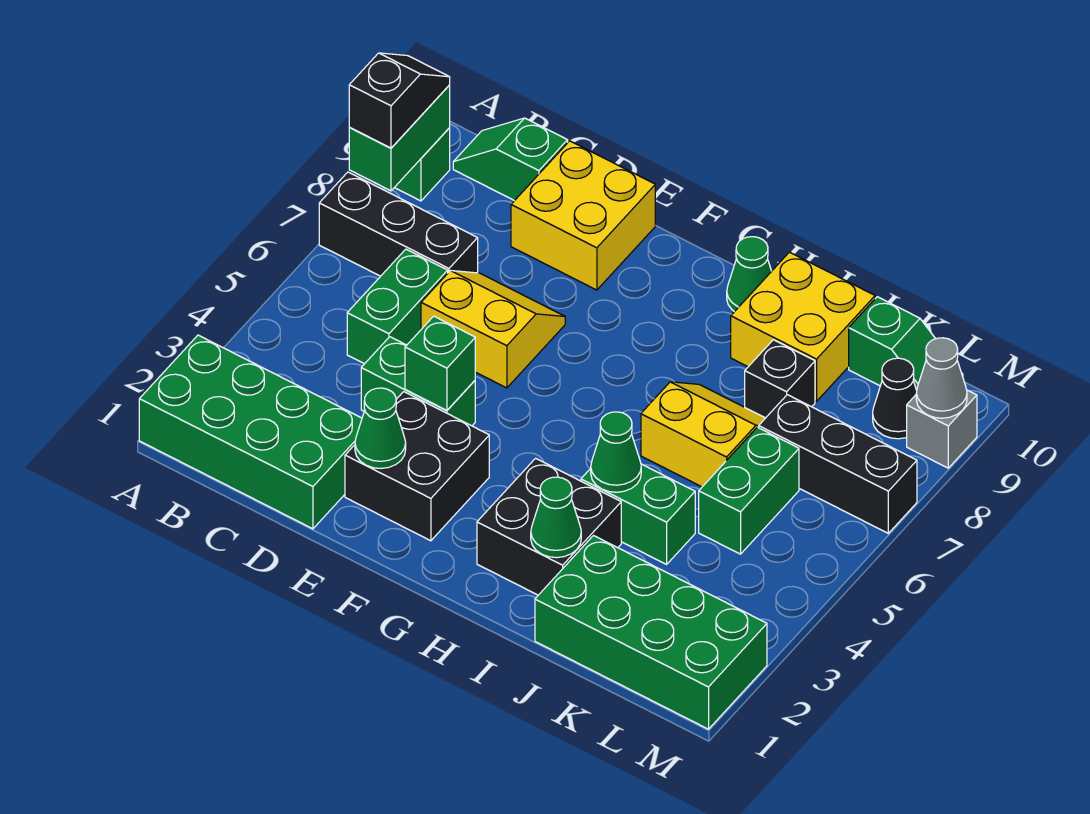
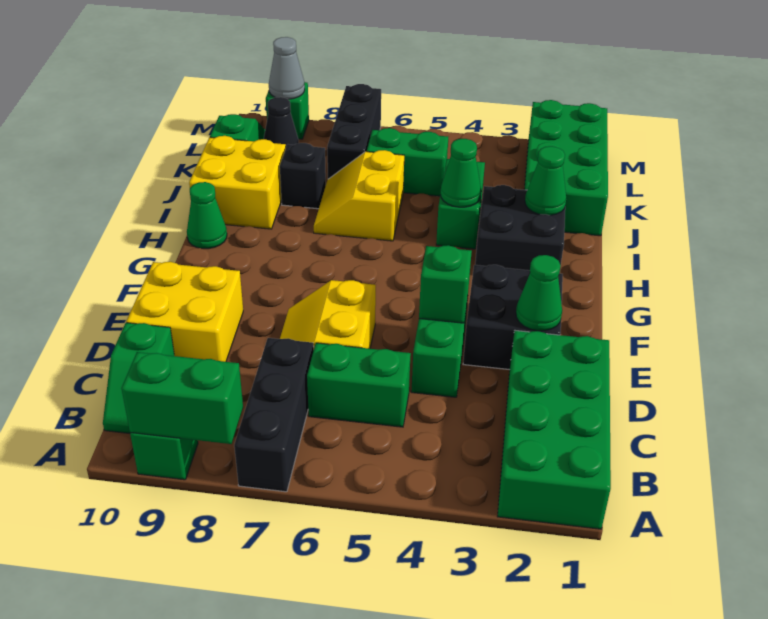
black slope A8:A9 level 3 top 8 -> none
grey brick M9 level 1 -> green brick M9 level 1

